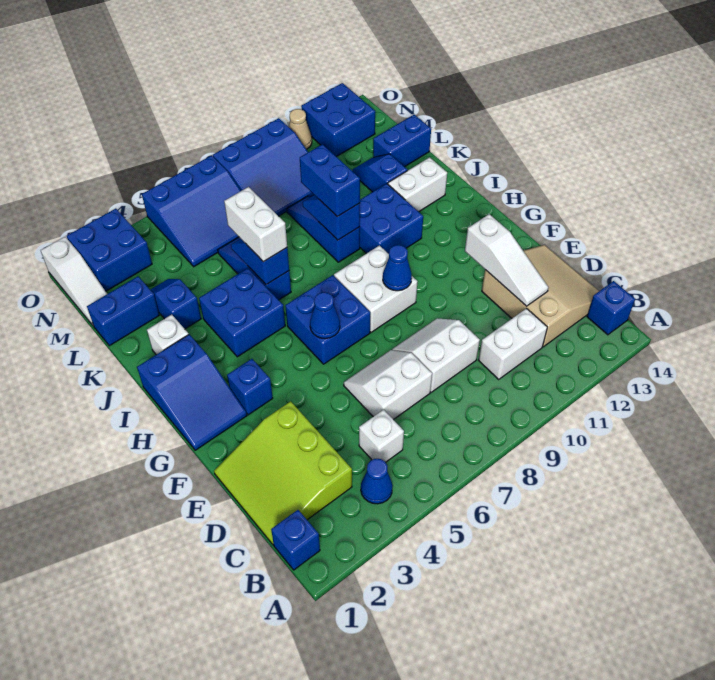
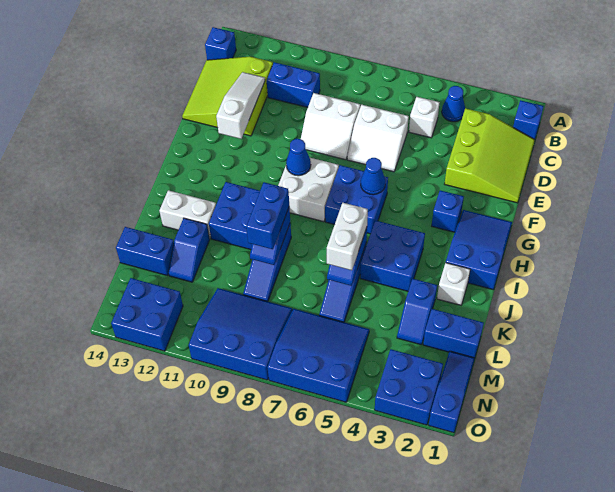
white brick C10:C11 level 1 -> blue brick C10:C11 level 1
tan slope C12:E14 level 1 top 12 -> lime slope C12:E14 level 1 top 12
white slope M1:O1 level 1 top O -> blue slope M1:O1 level 1 top O
tan cone O11 level 1 -> none

